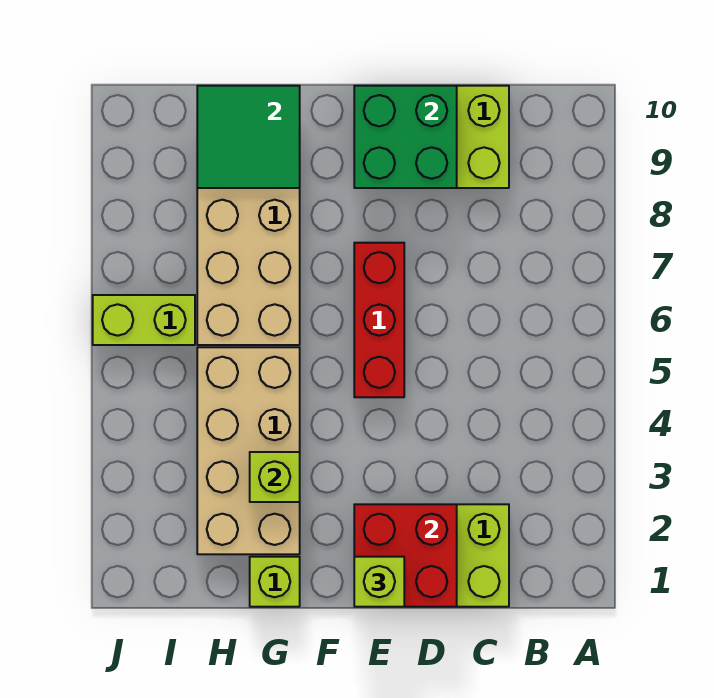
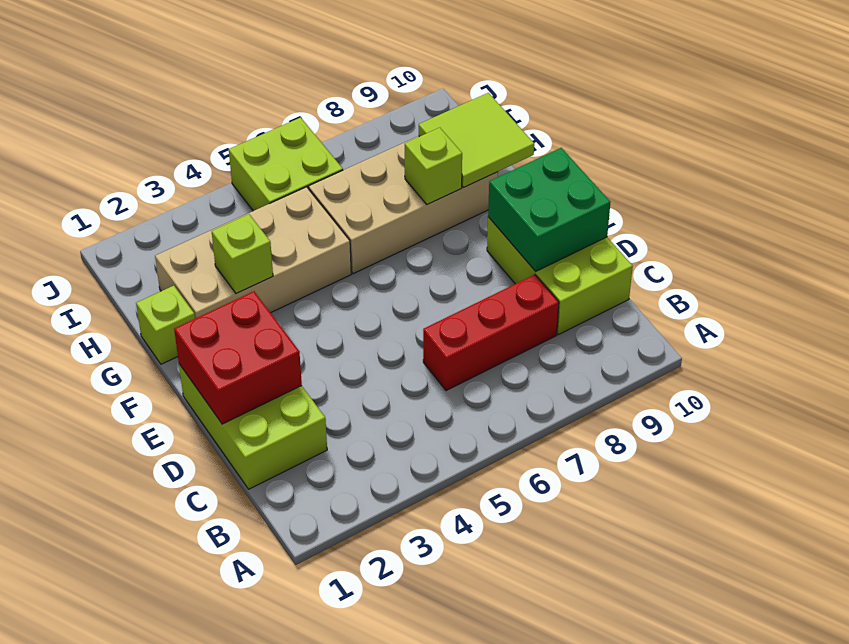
lime brick E1 level 3 -> lime brick G8 level 2
red brick E5:E7 level 1 -> red brick C6:C8 level 1
green tile G9:H10 level 2 -> lime tile G9:H10 level 2
lime brick I6:J6 level 1 -> lime brick I5:J6 level 1

